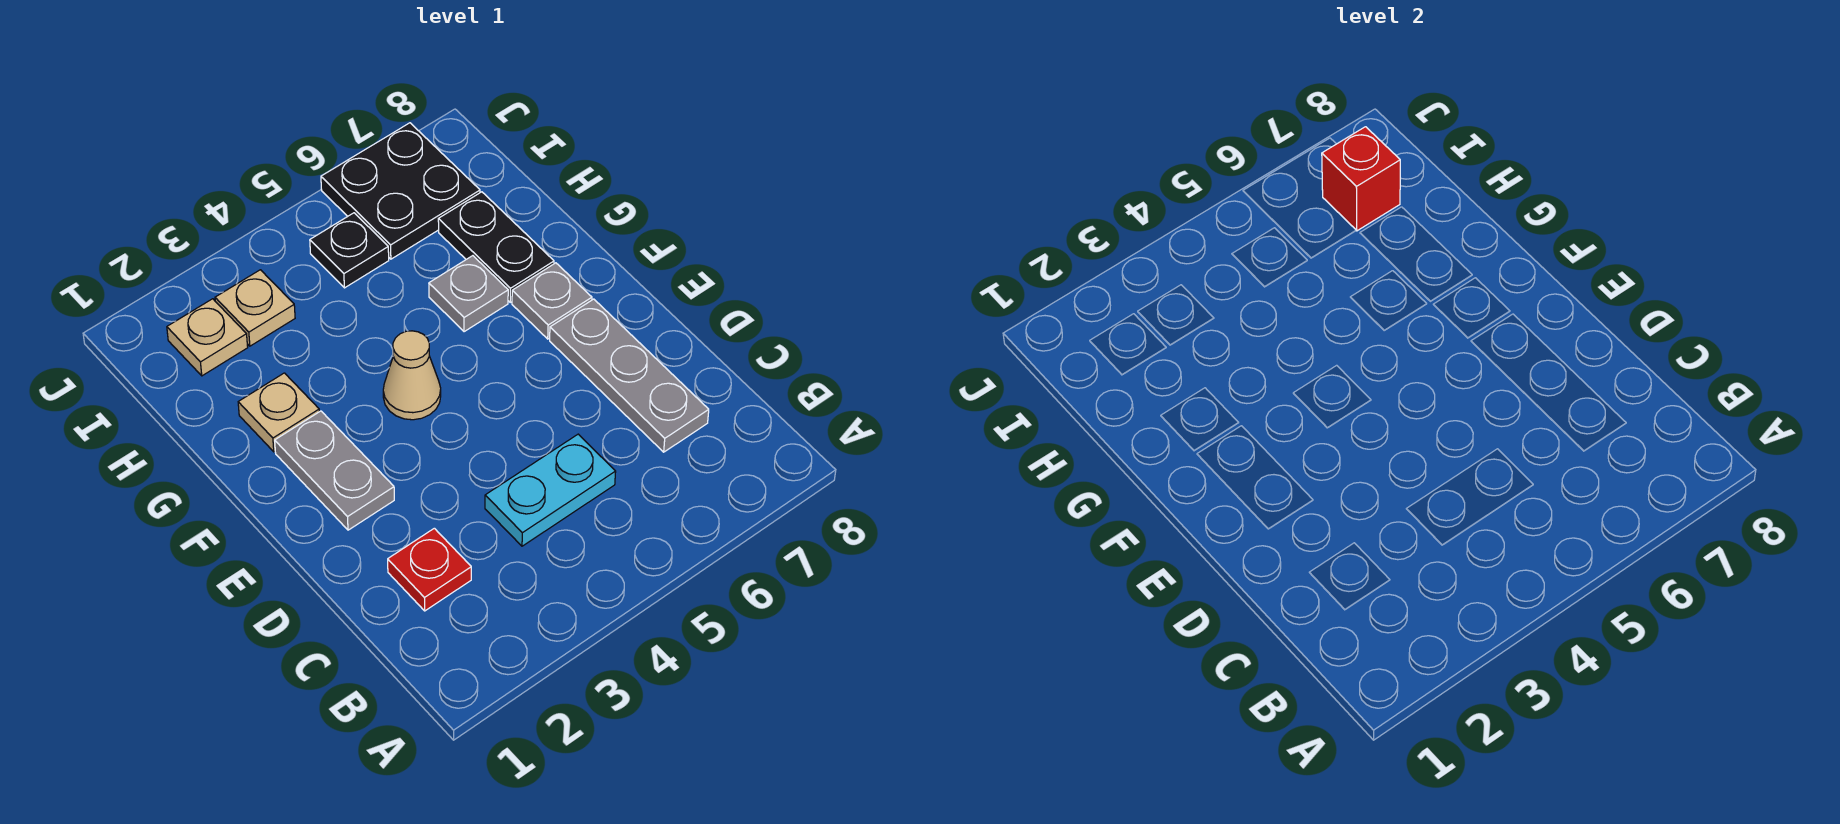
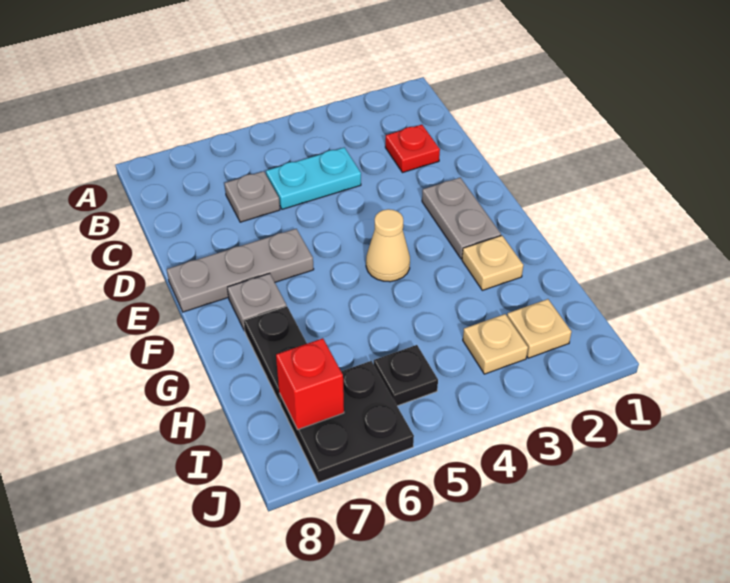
grey plate C7:E7 level 1 -> grey plate E6:E8 level 1
grey plate G6 level 1 -> grey plate C6 level 1

